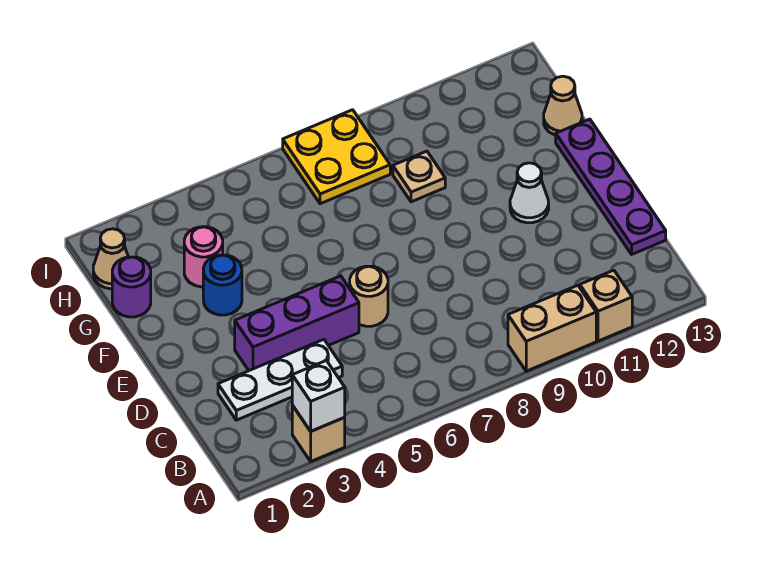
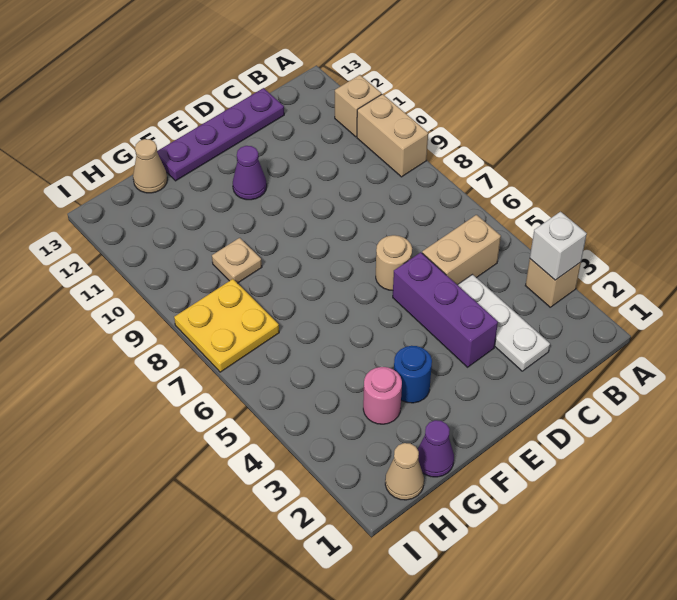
none -> tan brick B5:C5 level 1
white cone E11 level 1 -> purple cone E11 level 1
purple round brick G1 level 1 -> purple cone G1 level 1

